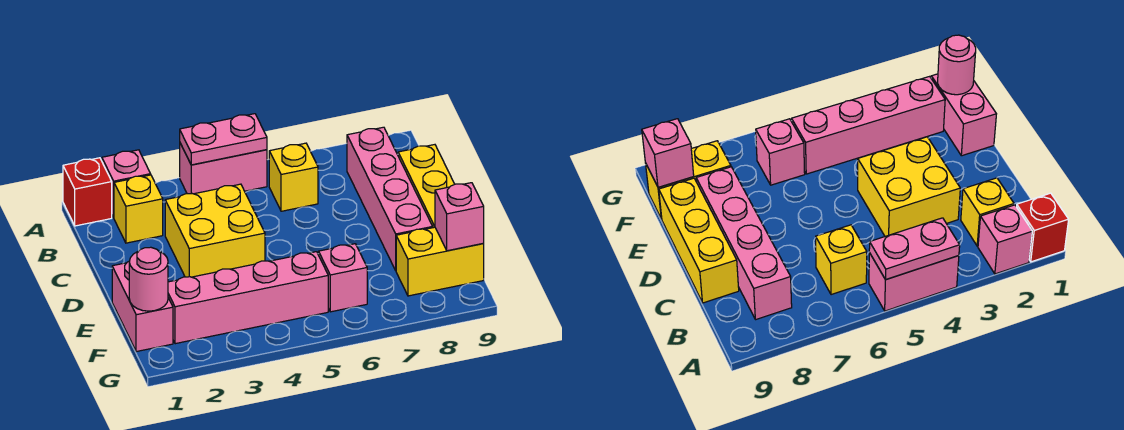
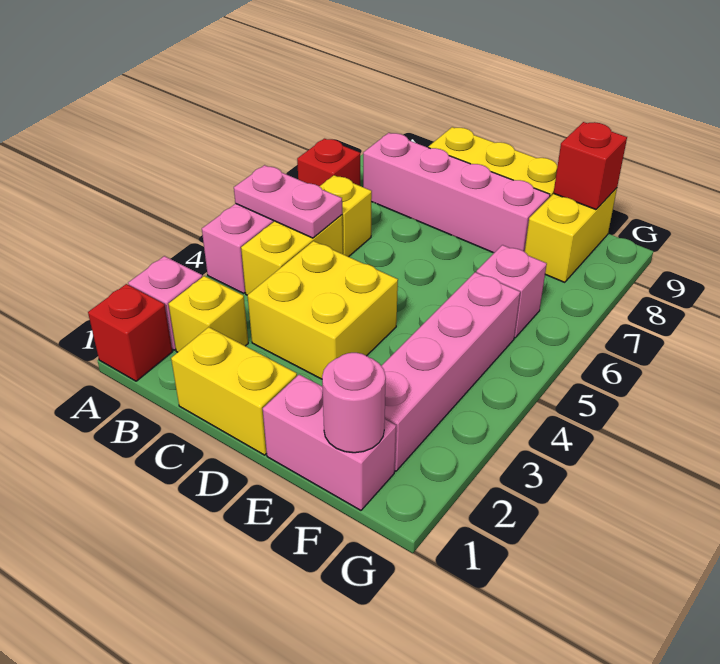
pink plate A4:A5 level 2 -> pink plate A5:B5 level 2
none -> red brick A7 level 1
none -> yellow brick B4:B5 level 1
none -> yellow brick C1:D1 level 1
pink brick F9 level 2 -> red brick F9 level 2

